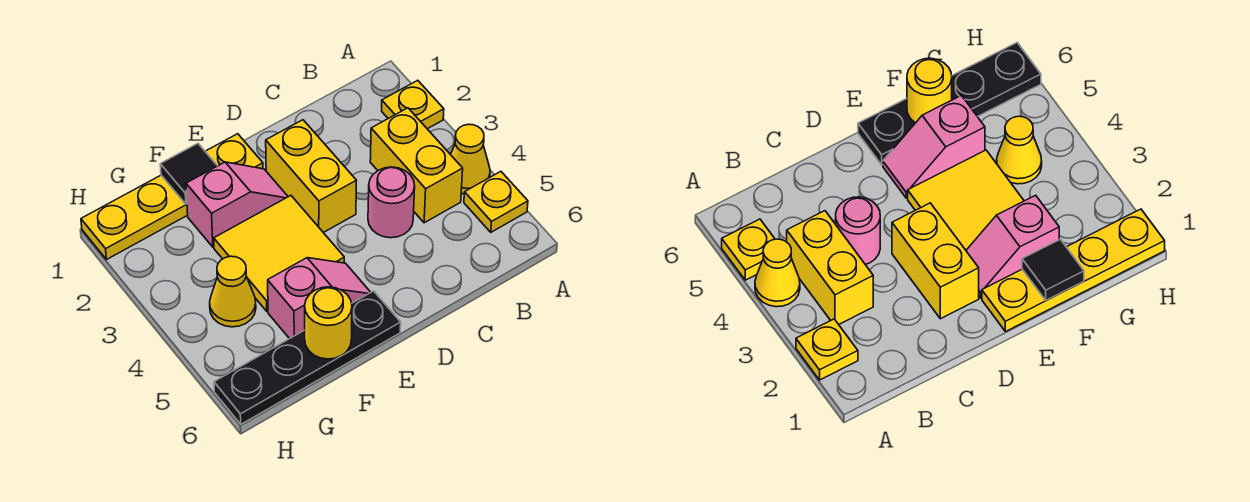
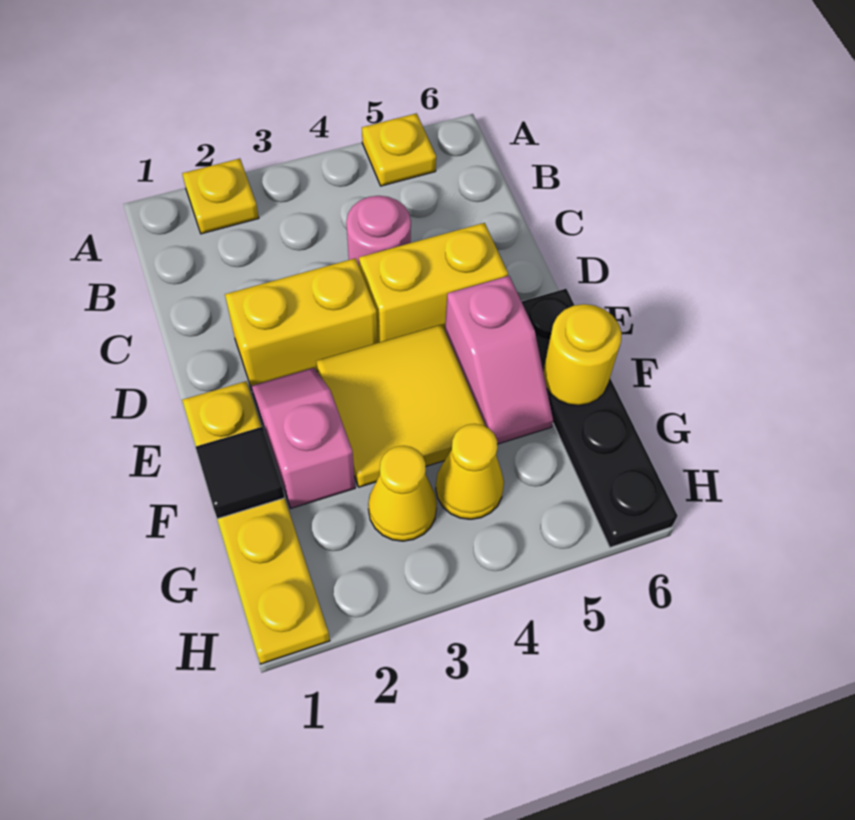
yellow cone A4 level 1 -> yellow cone G3 level 1
yellow brick B3:B4 level 1 -> yellow brick D4:D5 level 1
pink slope E5:F5 level 1 top F -> pink slope E5:F5 level 1 top E

